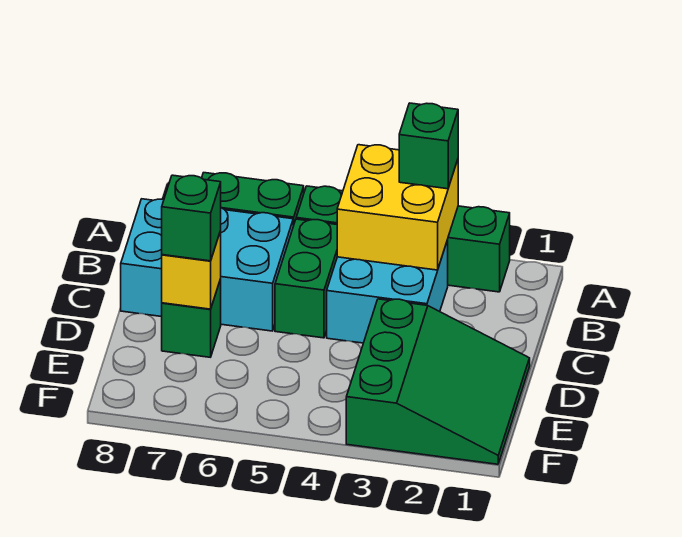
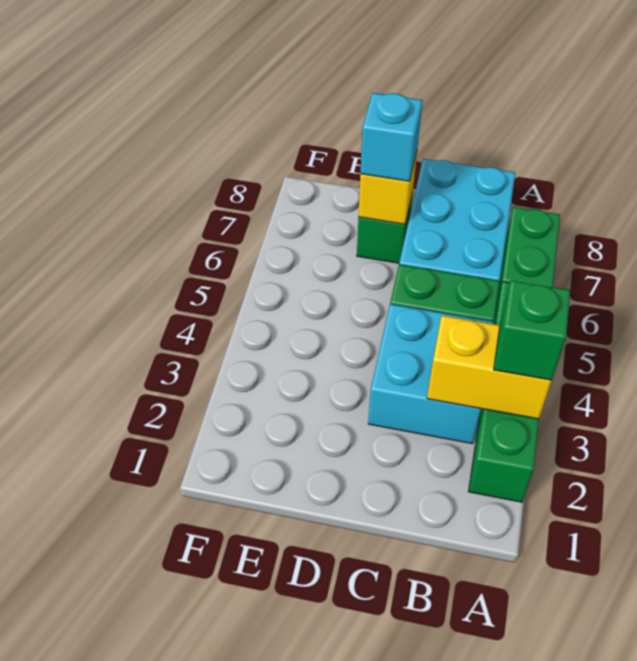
yellow brick A3:B4 level 2 -> yellow brick A3:B3 level 2
green slope D1:F3 level 1 top 3 -> none
green brick D7 level 3 -> cyan brick D7 level 3

